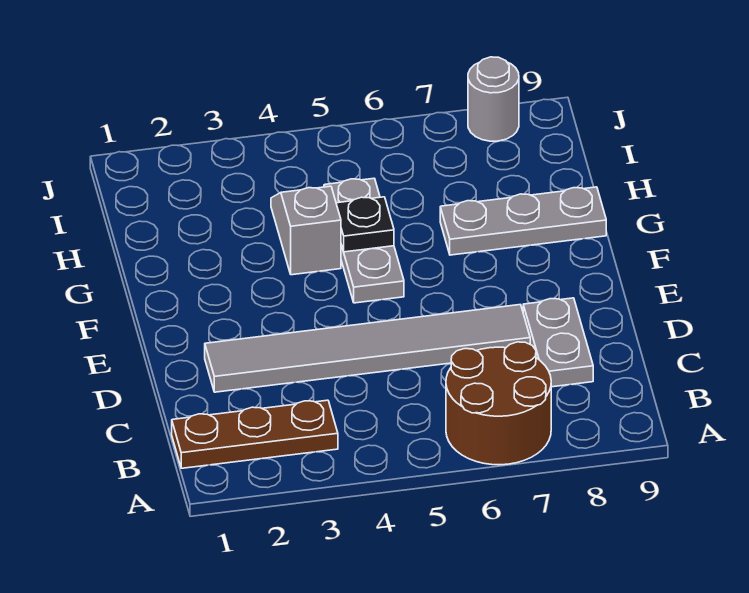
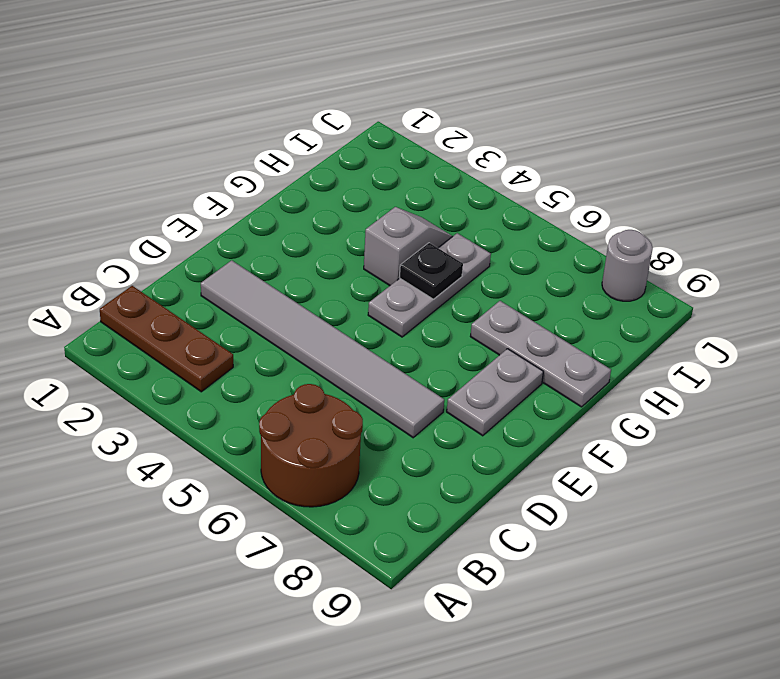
grey plate C8:D8 level 1 -> grey plate E8:F8 level 1

